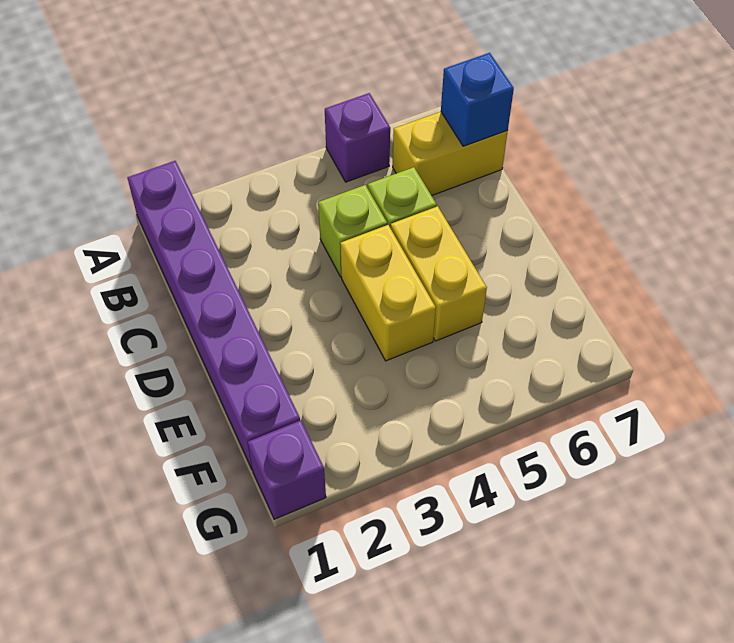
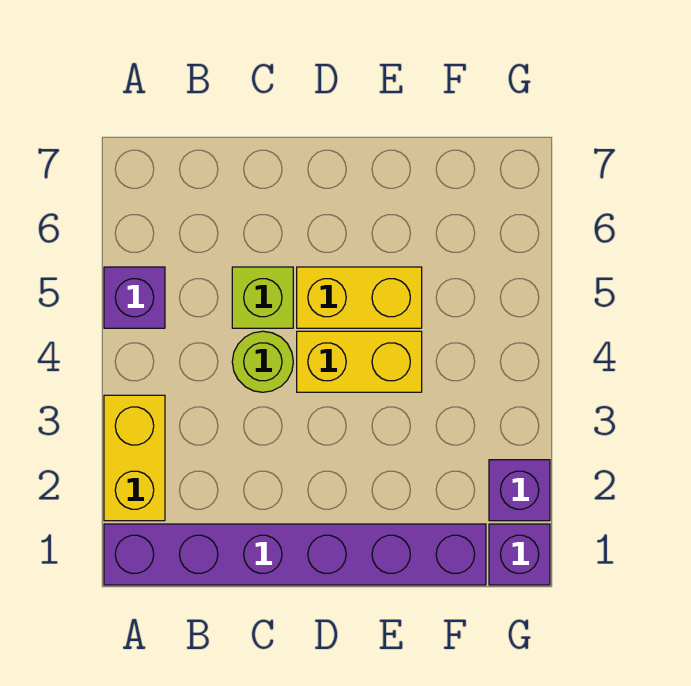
yellow brick B6:B7 level 1 -> yellow brick A2:A3 level 1
blue brick B7 level 2 -> none
lime brick C4 level 1 -> lime round brick C4 level 1
none -> purple brick G2 level 1

